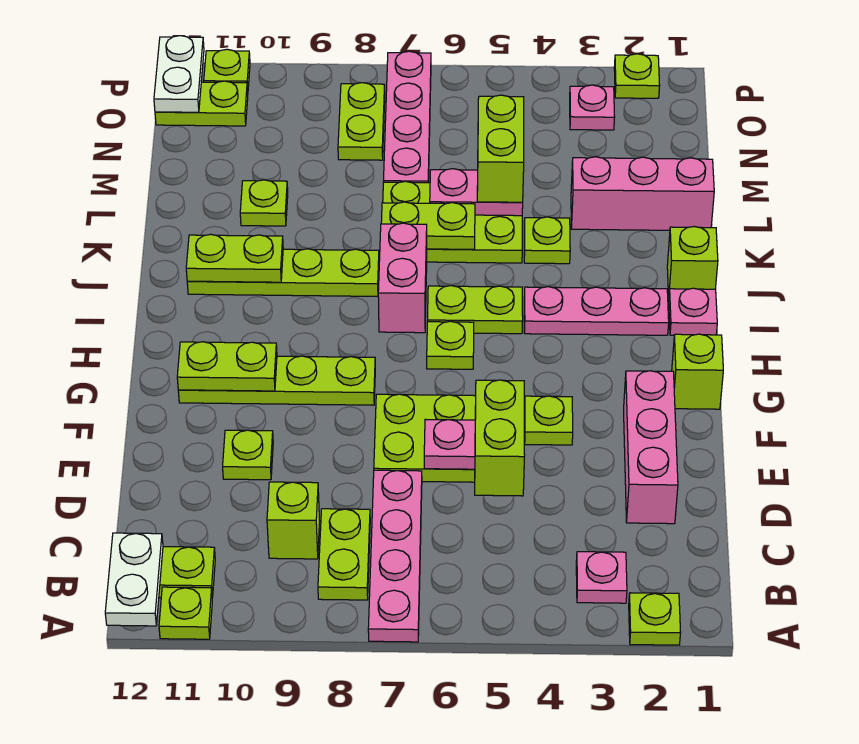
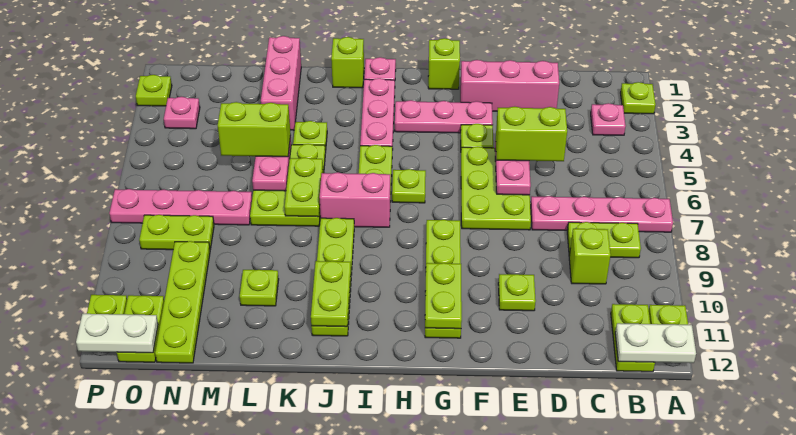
none -> pink plate F3:H3 level 1
none -> lime plate N9:N12 level 1

